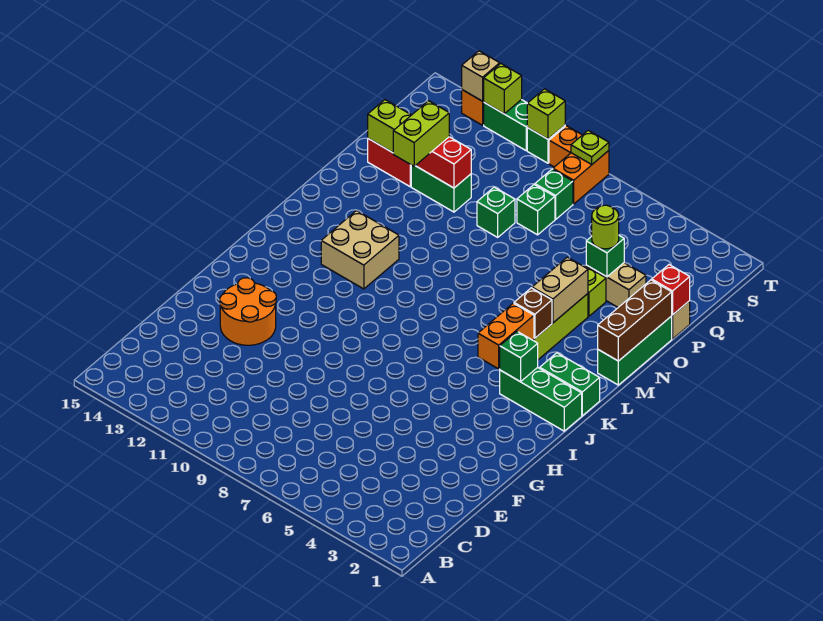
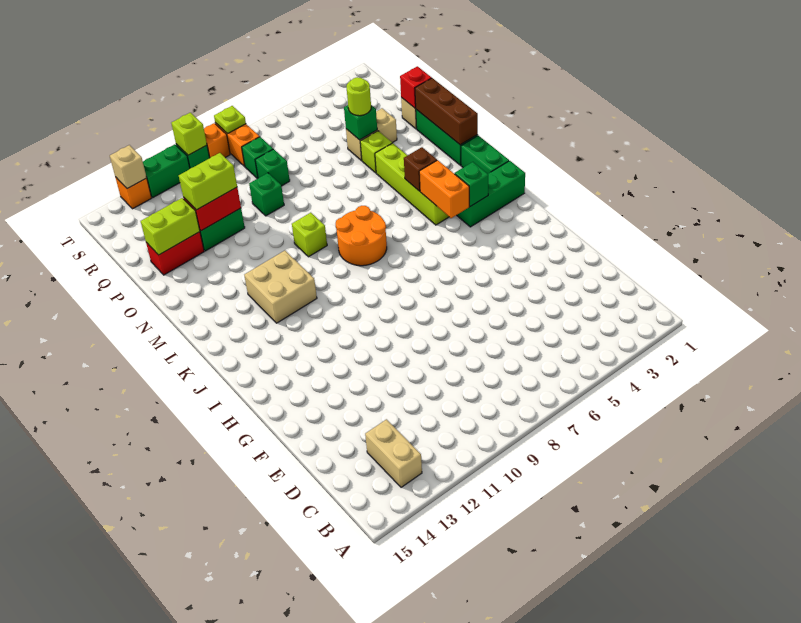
orange round brick F12:G13 level 1 -> orange round brick K7:L8 level 1
green brick K1:K2 level 1 -> green brick K1:L1 level 1
tan brick M4:N4 level 2 -> tan brick B13:C13 level 1
lime brick O12:P12 level 3 -> lime brick P11:P12 level 3
lime brick T12 level 2 -> lime brick M9 level 1

